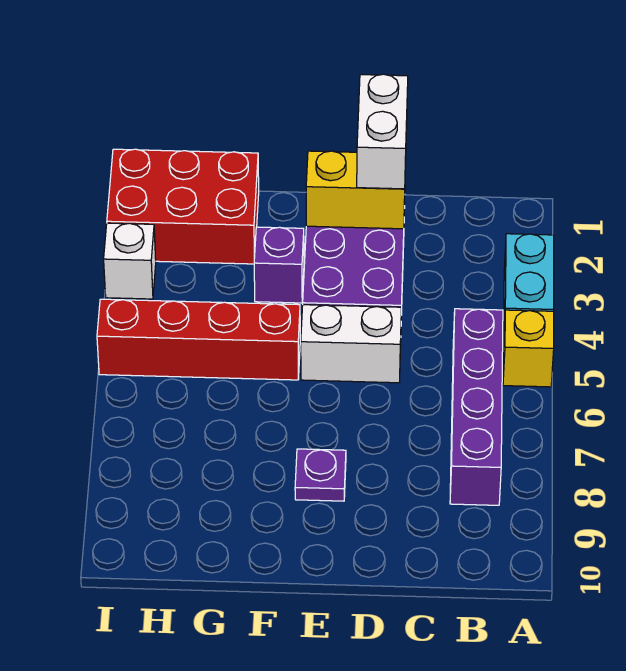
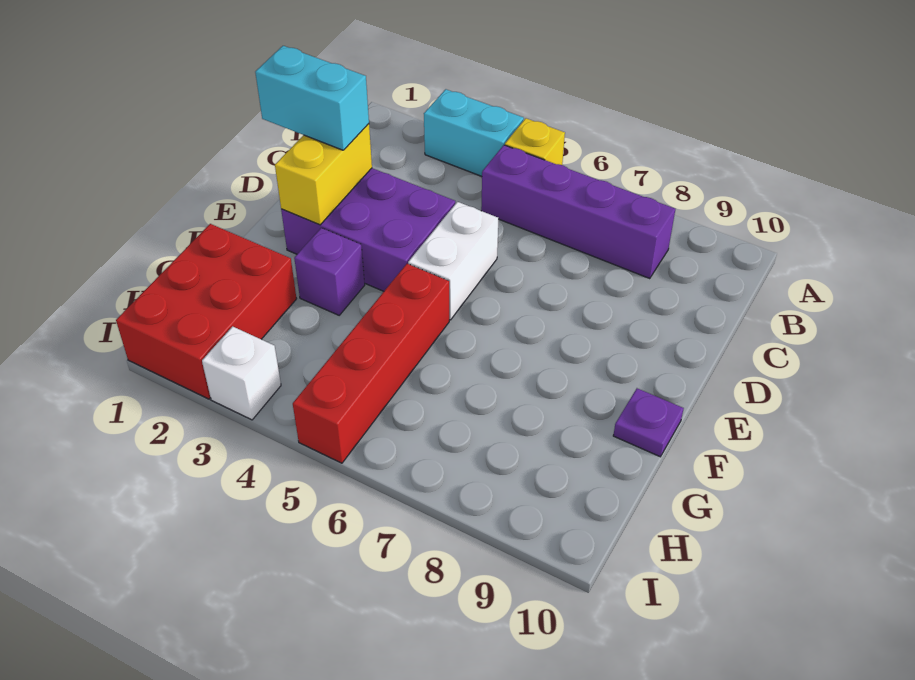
white brick D1:D2 level 3 -> cyan brick D1:D2 level 3
purple plate E8 level 1 -> purple plate F10 level 1

